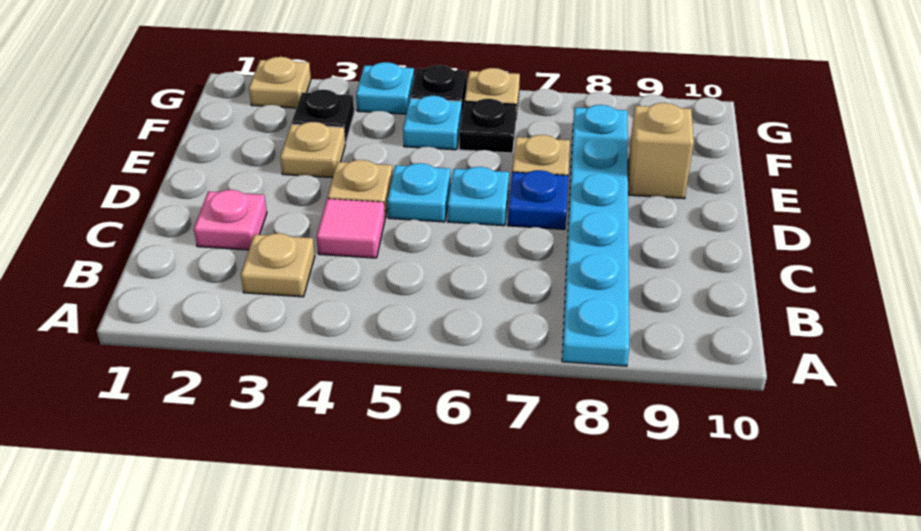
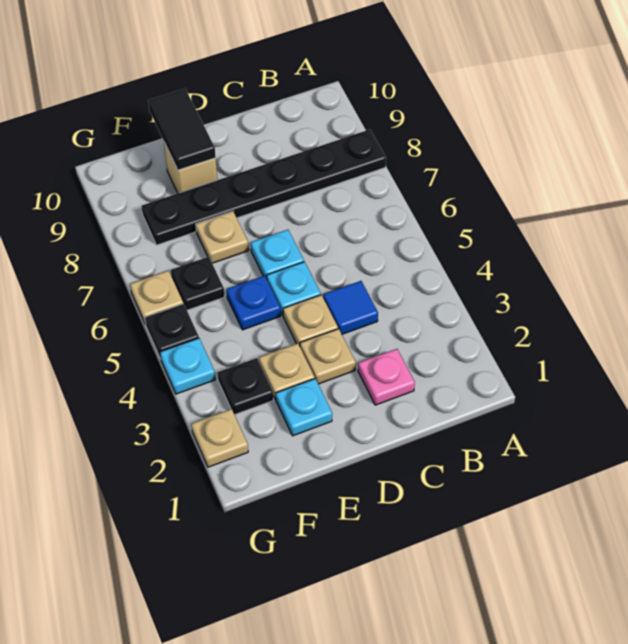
cyan plate A8:F8 level 1 -> black plate A8:F8 level 1
tan plate B3 level 1 -> tan plate D3 level 1
pink tile C4 level 1 -> blue tile C4 level 1
blue plate D7 level 1 -> blue plate E5 level 1
none -> black tile E9:E10 level 2
cyan plate F5 level 1 -> cyan plate E2 level 1

